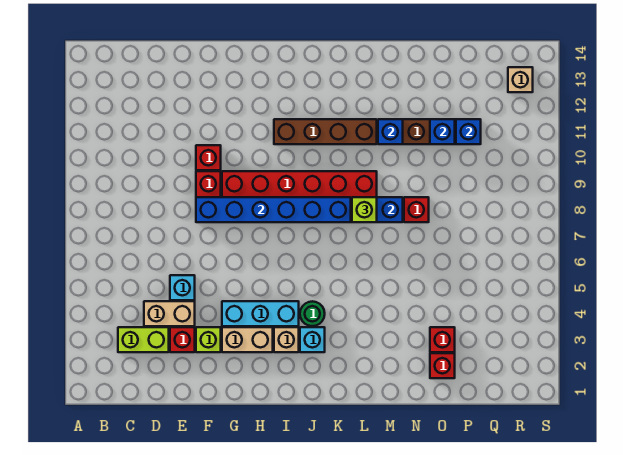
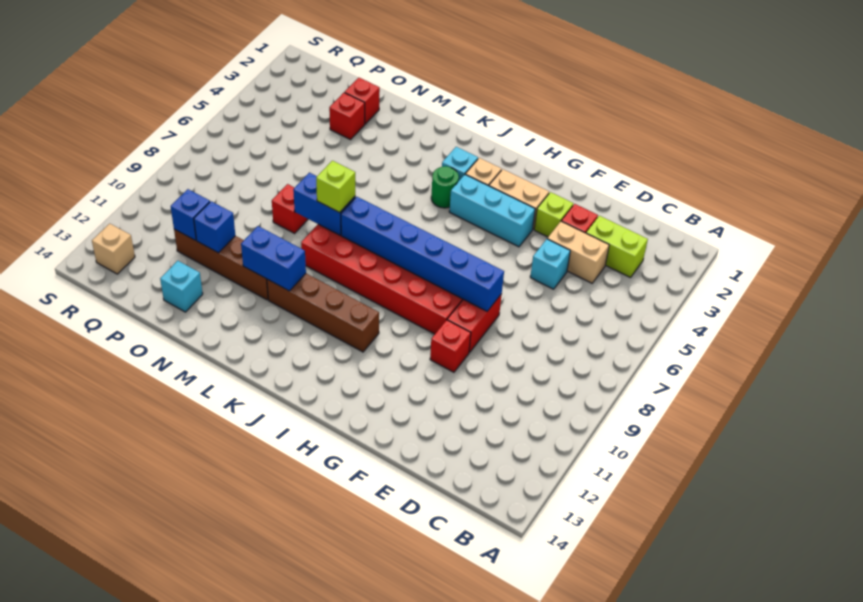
blue brick M11 level 2 -> blue brick L11:M11 level 2
none -> cyan brick O13 level 1

